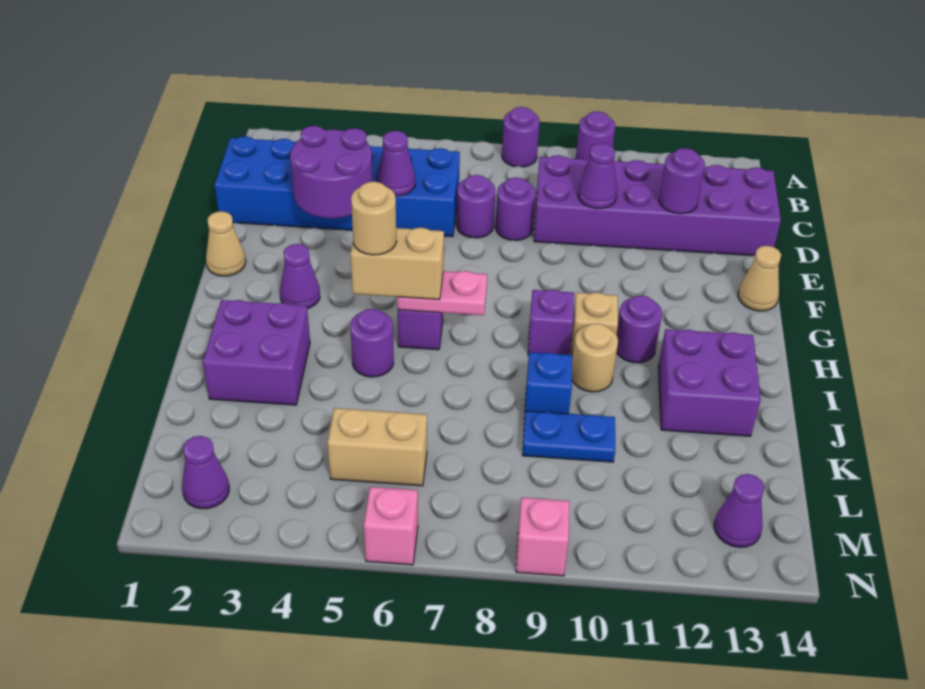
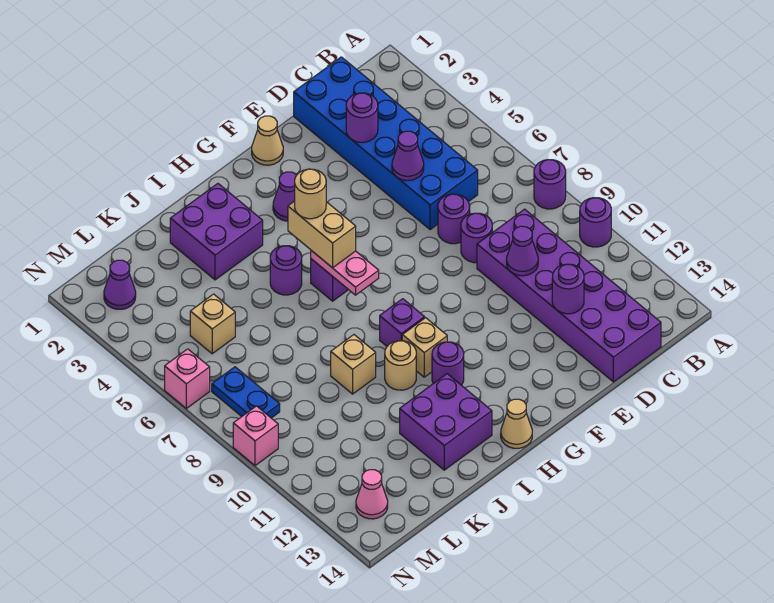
purple round brick D3:E4 level 2 -> purple round brick D3 level 2
tan cone F14 level 1 -> tan cone H14 level 1
blue brick J9 level 1 -> tan brick J9 level 1
blue plate K9:K10 level 1 -> blue plate M7:M8 level 1
tan brick L5:L6 level 1 -> tan brick L5 level 1
purple cone M13 level 1 -> pink cone M13 level 1

